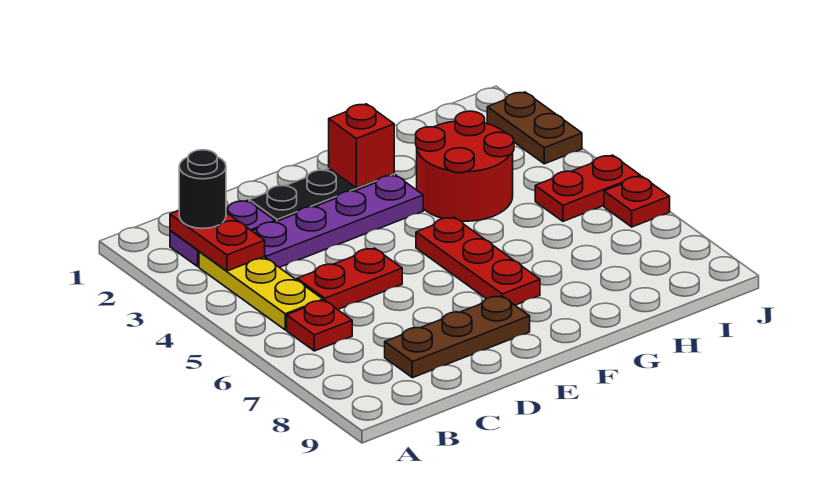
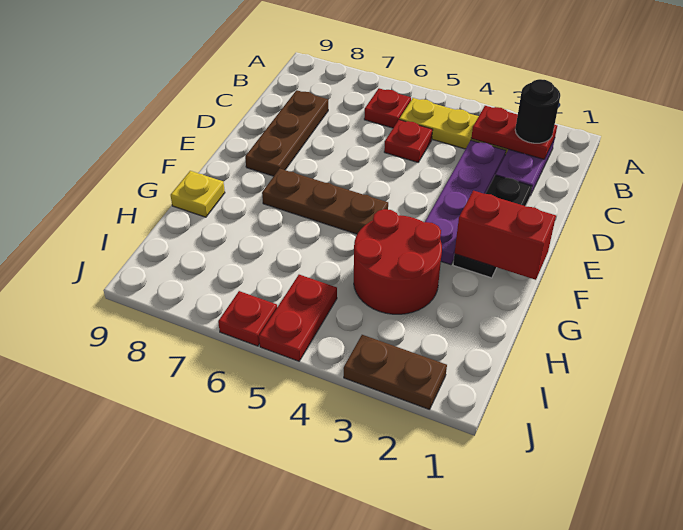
red plate C5:D5 level 1 -> red plate C5 level 1
red brick F2 level 2 -> red brick F1:F2 level 2
red plate F5:F7 level 1 -> brown plate F5:F7 level 1
none -> yellow plate G9 level 1

